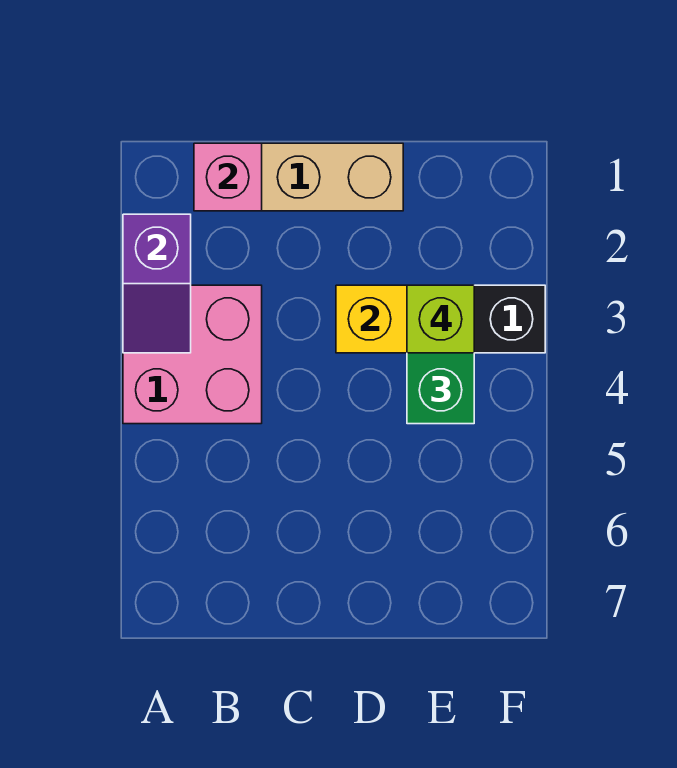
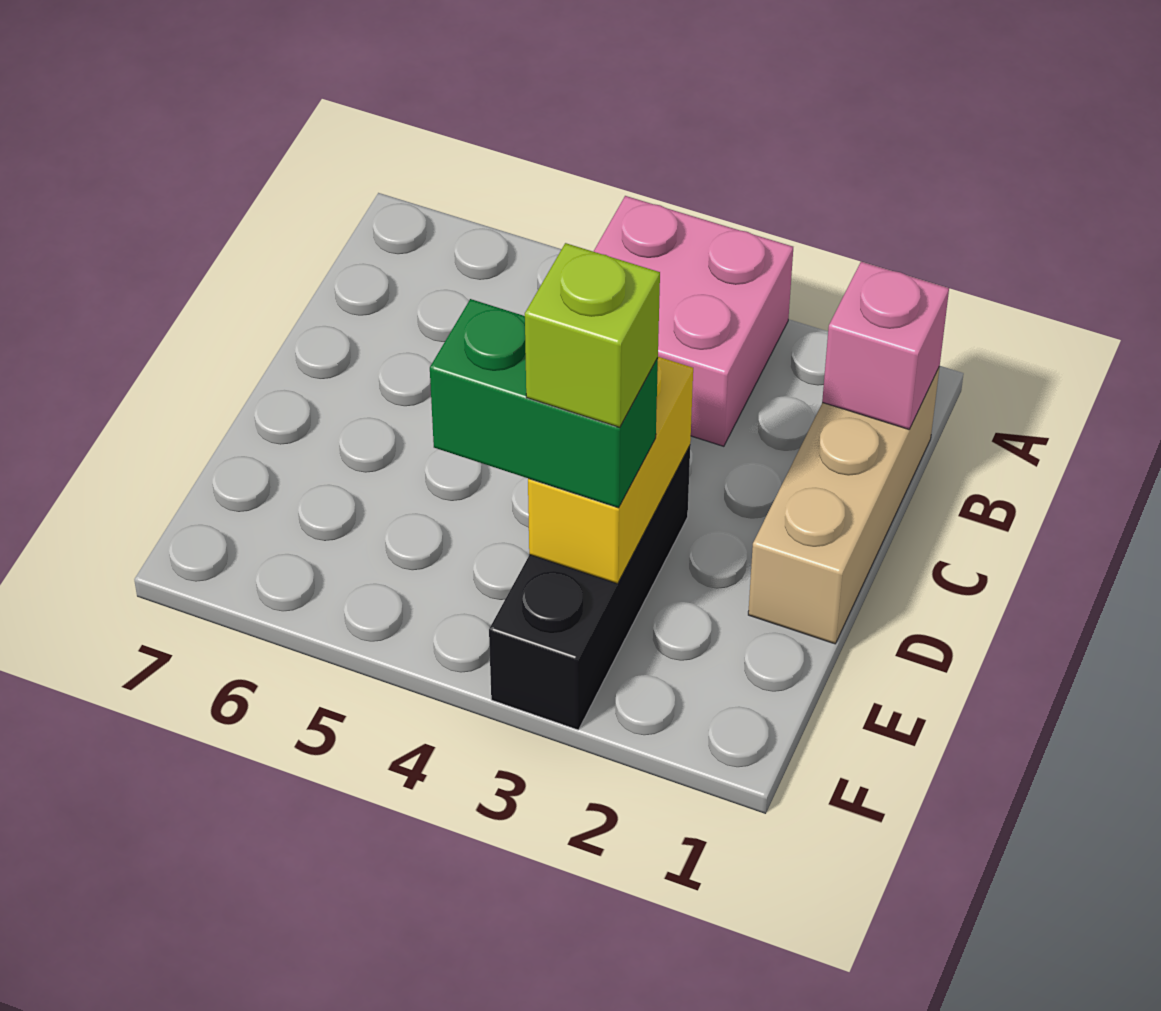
purple slope A2:A3 level 2 top 2 -> none

